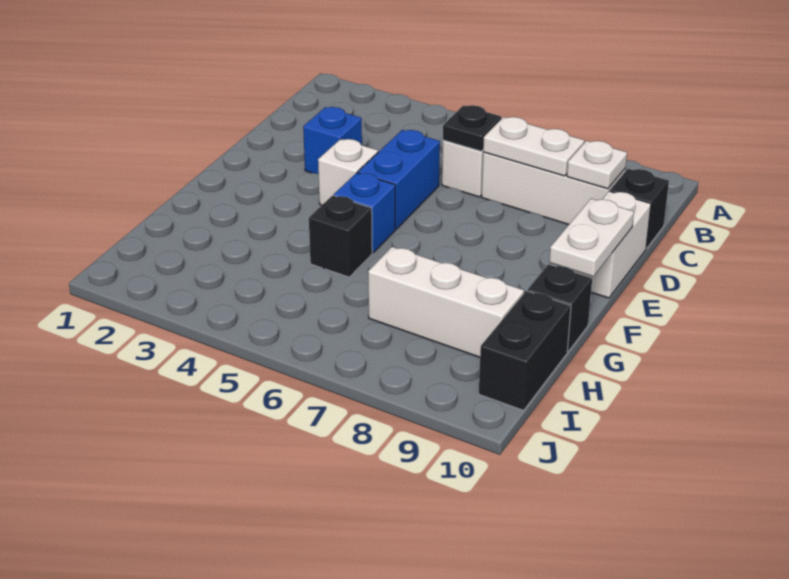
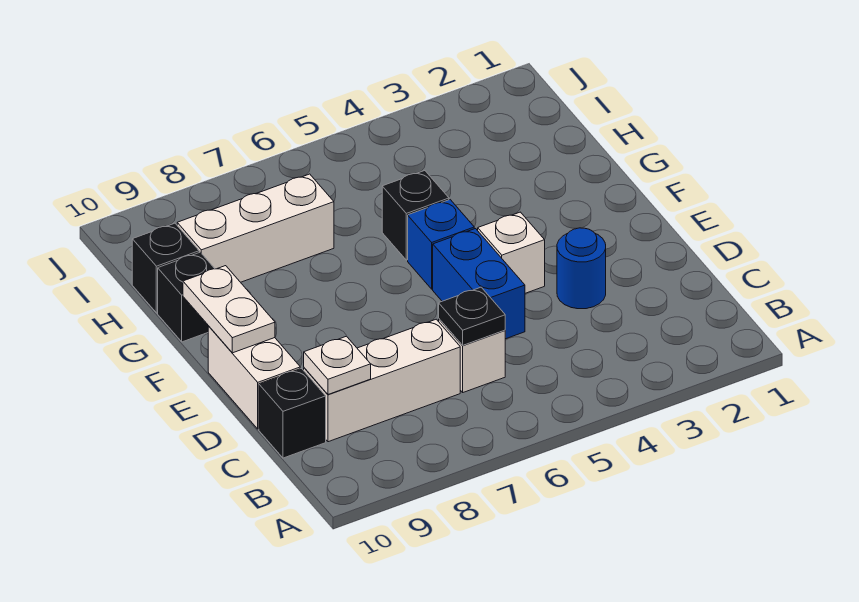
white plate C7:C8 level 2 -> none
blue brick D3 level 1 -> blue round brick D3 level 1
black brick H10:I10 level 1 -> black brick H10 level 1

